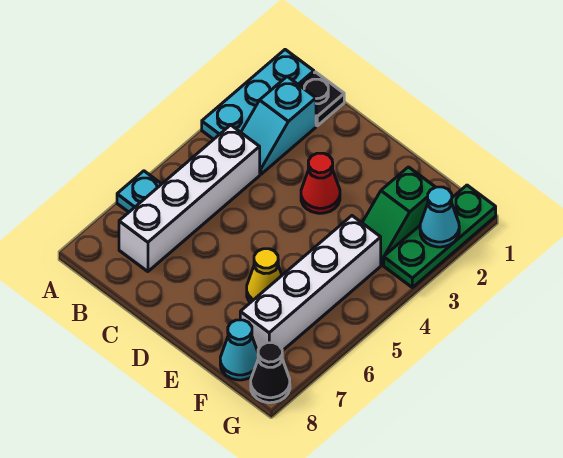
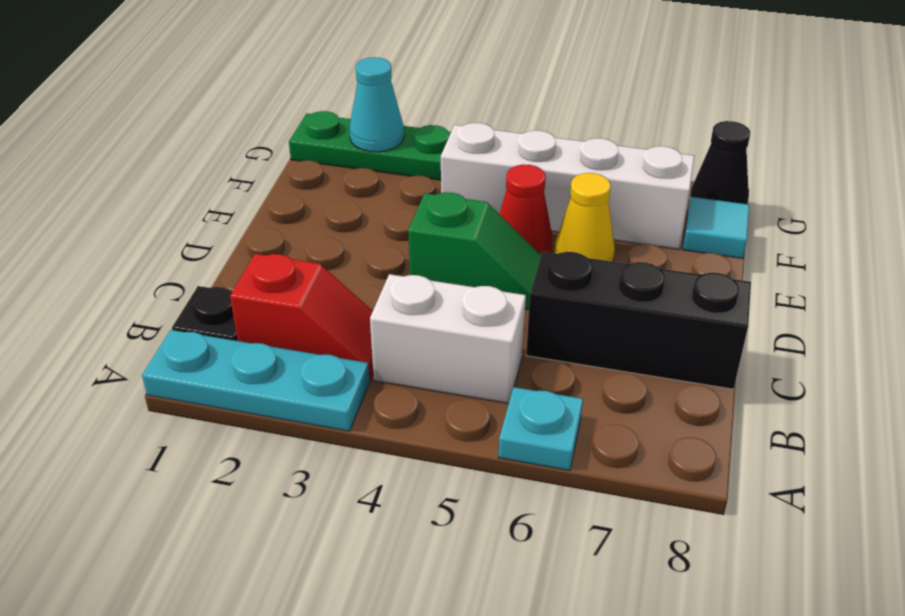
cyan slope B2:B3 level 1 top 2 -> red slope B2:B3 level 1 top 2
white brick B4:B7 level 1 -> white brick B4:B5 level 1
none -> black brick C6:C8 level 1
red cone D3 level 1 -> red cone E5 level 1
green slope F2:F3 level 1 top 2 -> green slope D4:D5 level 1 top 4
cyan cone F8 level 1 -> cyan tile F8 level 1

